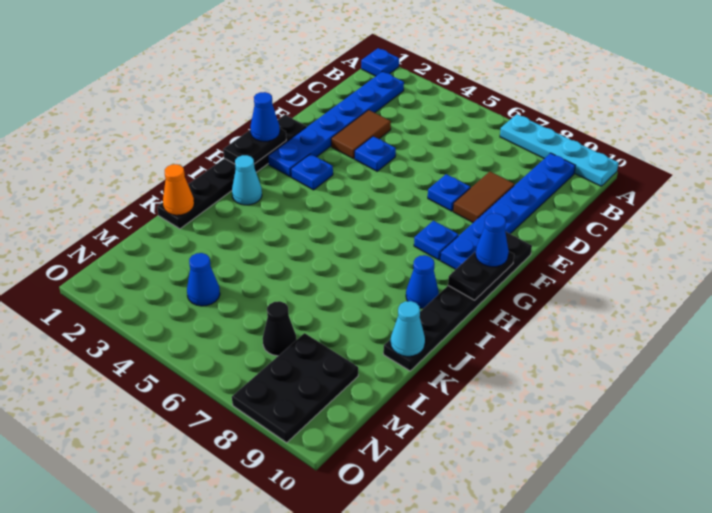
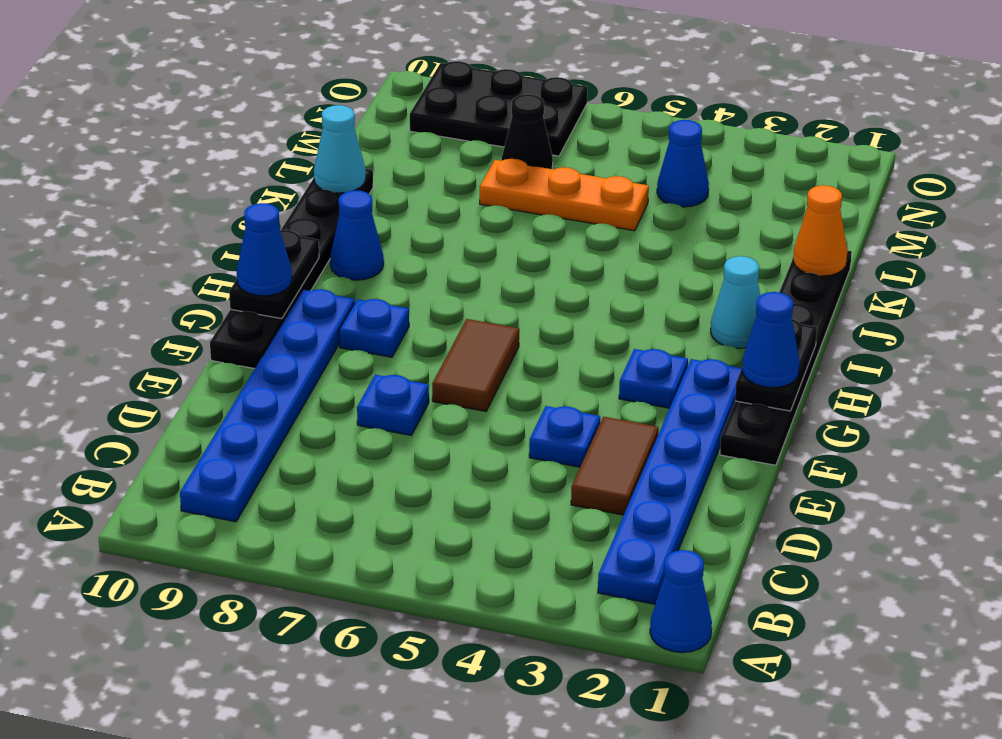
blue plate A1 level 1 -> blue cone A1 level 1
cyan plate A7:A10 level 1 -> none
brown tile D8:E8 level 1 -> brown tile F6:G6 level 1
none -> orange plate L5:L7 level 1
black plate M8:O9 level 1 -> black plate N7:O9 level 1

